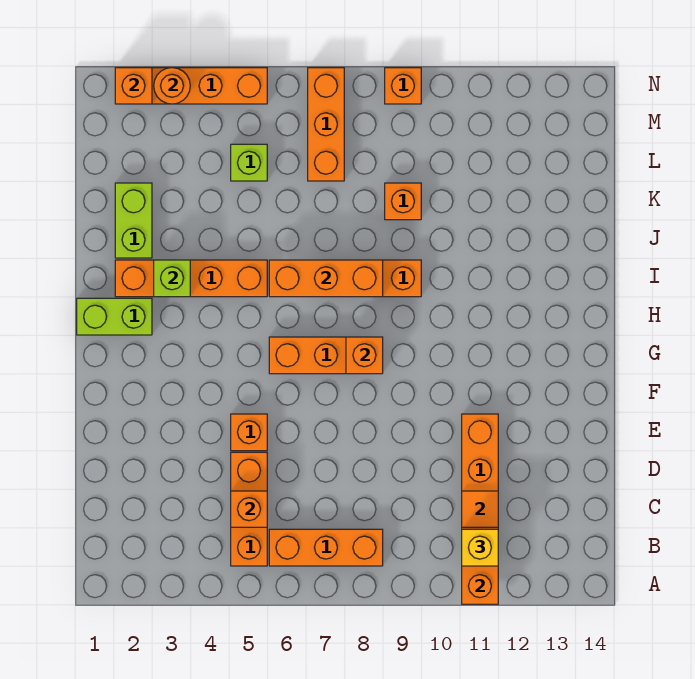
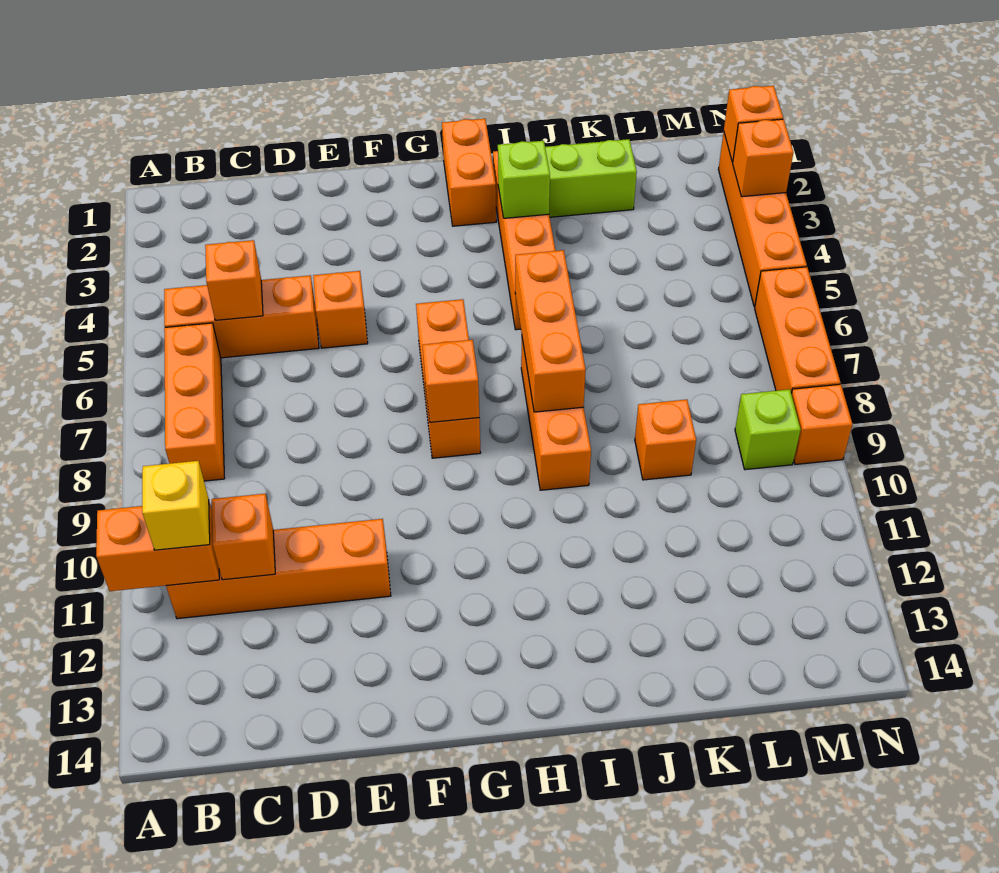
orange tile C11 level 2 -> orange brick C11 level 2
lime brick H1:H2 level 1 -> orange brick H1:H2 level 1
lime brick L5 level 1 -> lime brick M9 level 1
orange brick L7:N7 level 1 -> orange brick N6:N8 level 1
orange round brick N3 level 2 -> orange brick N3 level 2

